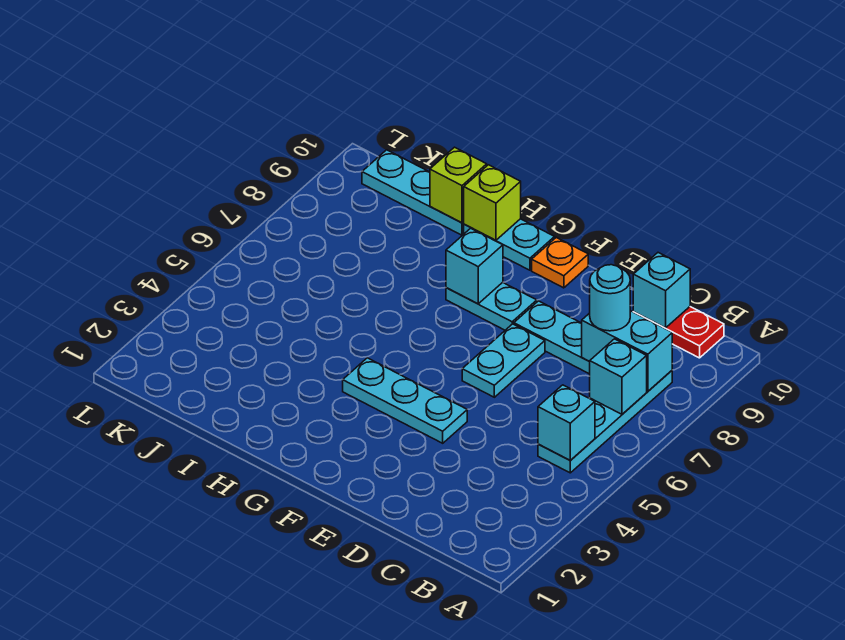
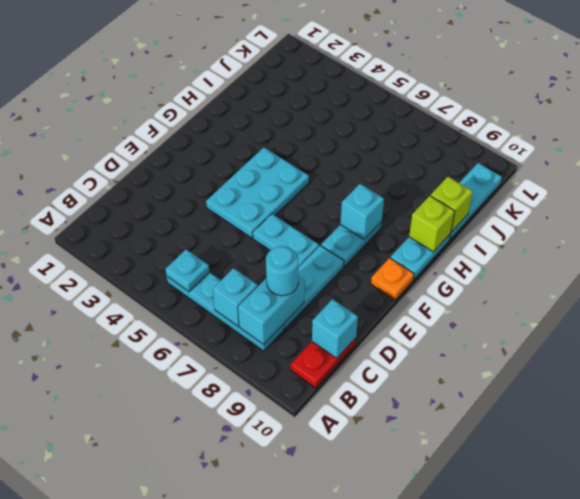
cyan brick B5 level 2 -> cyan plate B5 level 2
cyan plate E4:G4 level 1 -> cyan plate E4:G5 level 1

